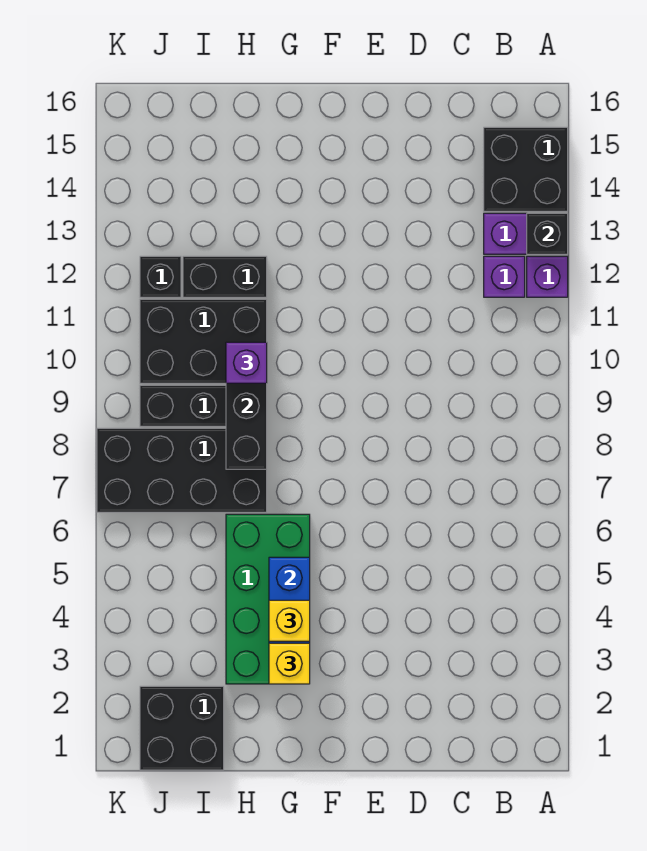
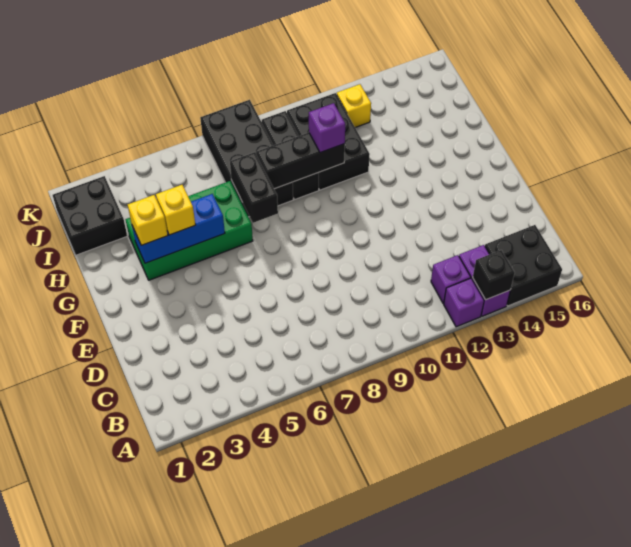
black brick H12:I12 level 1 -> black brick G7:H7 level 2
black brick J12 level 1 -> yellow brick J12 level 1

